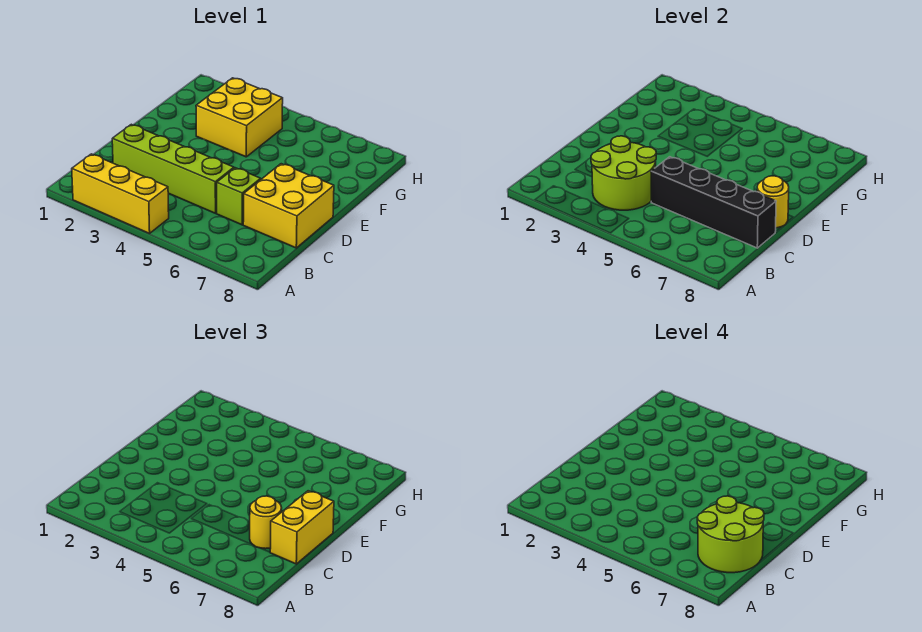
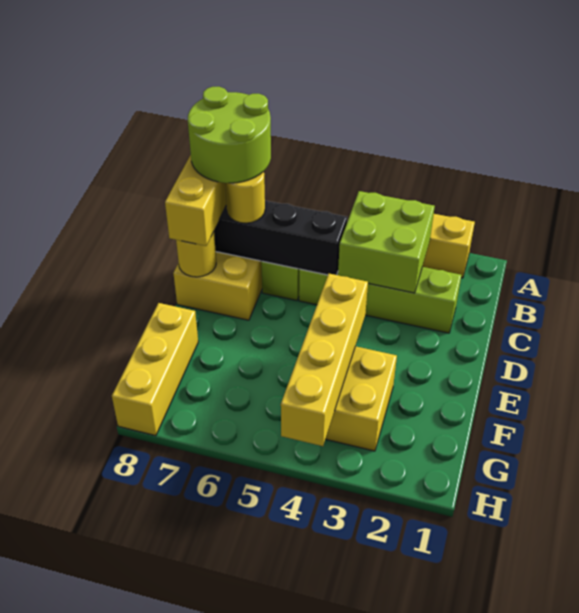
lime round brick B3:C4 level 2 -> lime brick B3:C4 level 2
none -> yellow brick E4:H4 level 2
none -> yellow brick F8:H8 level 1

